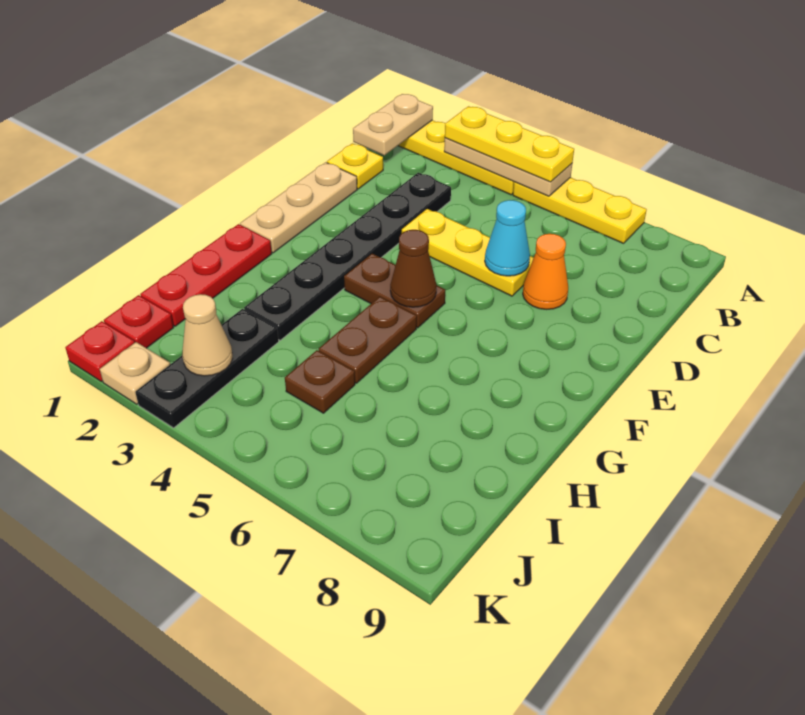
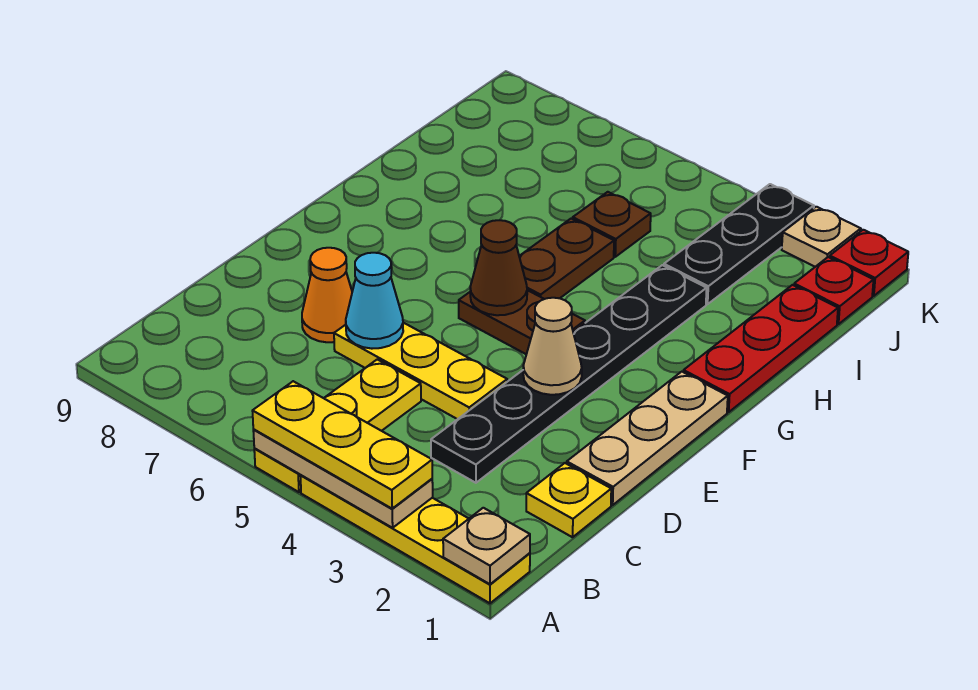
tan plate A1:B1 level 2 -> tan plate A1 level 2
yellow plate A5:A7 level 1 -> yellow plate A5:C5 level 1
tan cone J3 level 2 -> tan cone E3 level 2

